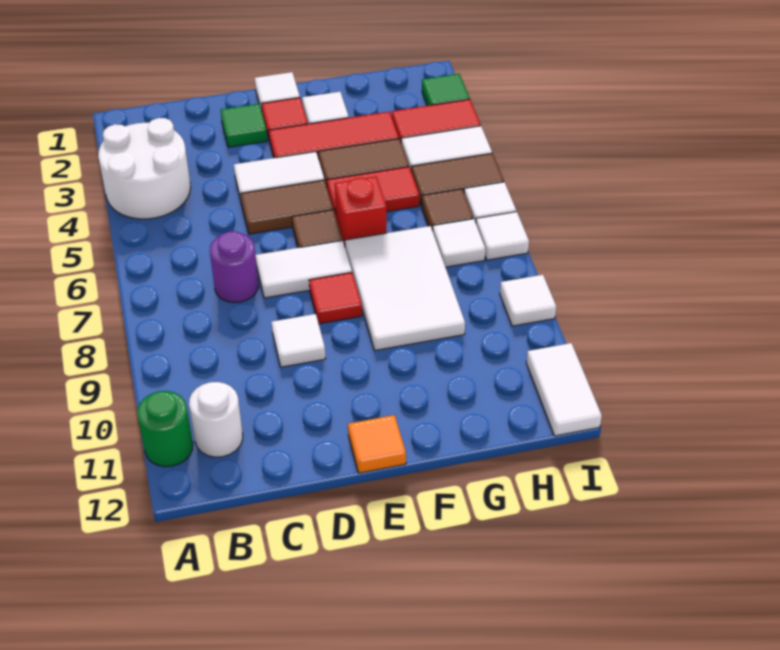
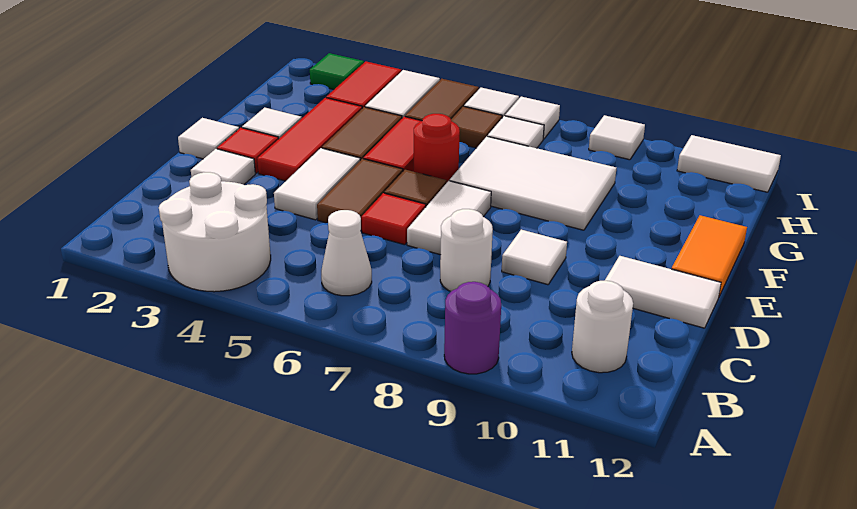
green round brick A11 level 1 -> none
none -> white cone B6 level 1
purple round brick C7 level 1 -> purple round brick A9 level 1
none -> white round brick C8 level 1
green tile D2 level 1 -> white tile D2 level 1
none -> white tile D11:D12 level 1
red tile E8 level 1 -> red tile D6 level 1
orange tile E12 level 1 -> orange tile E12:F12 level 1
red brick F6 level 1 -> red round brick F6 level 1

